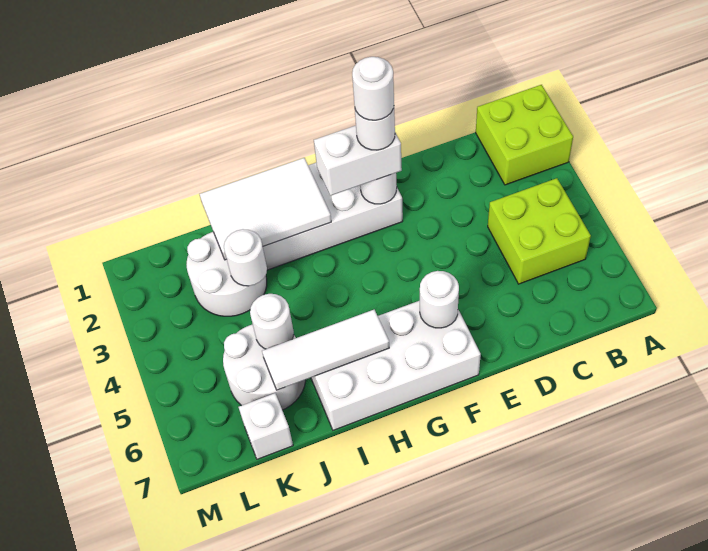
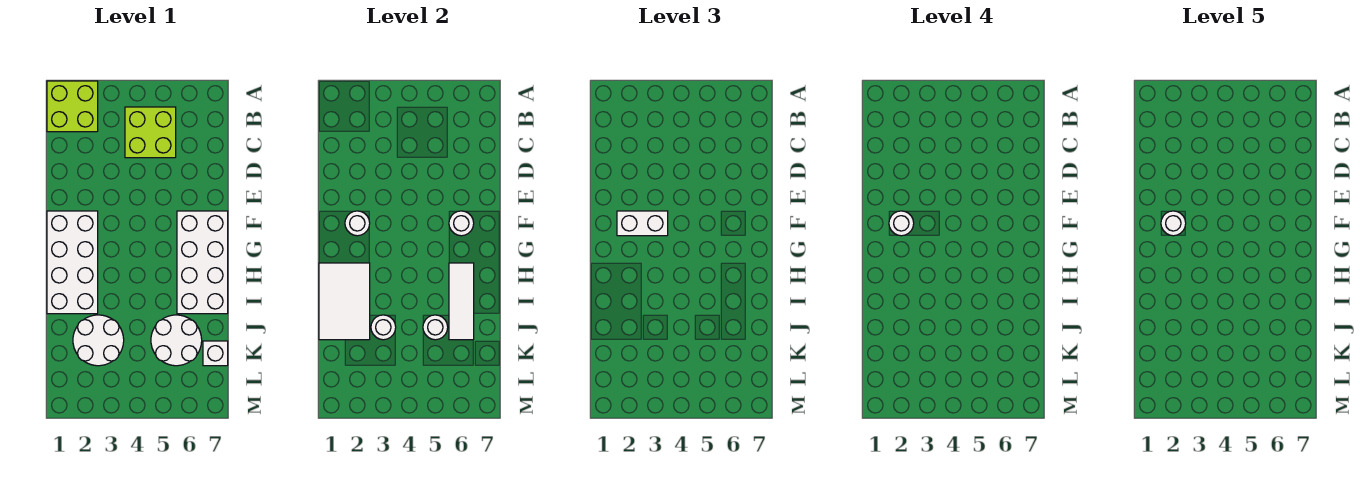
white brick F2:G2 level 3 -> white brick F2:F3 level 3

